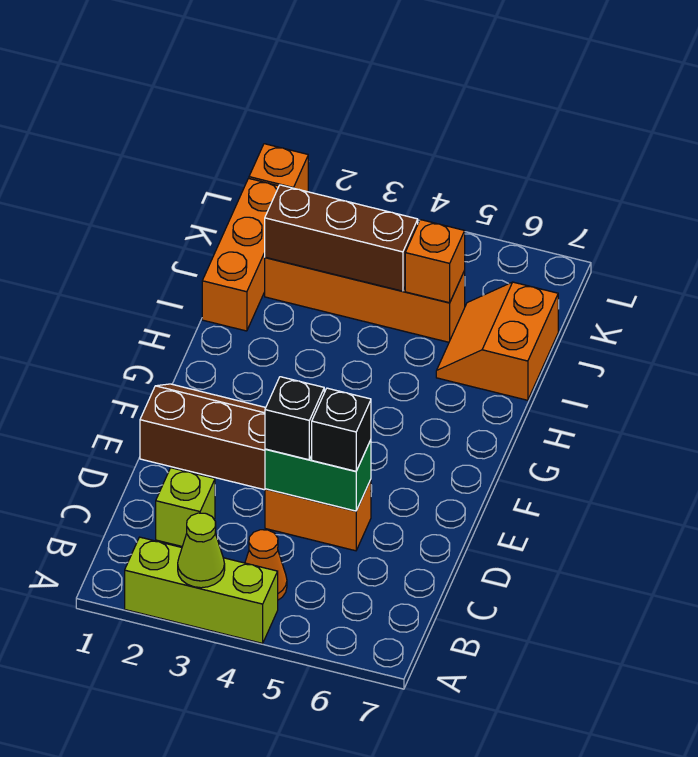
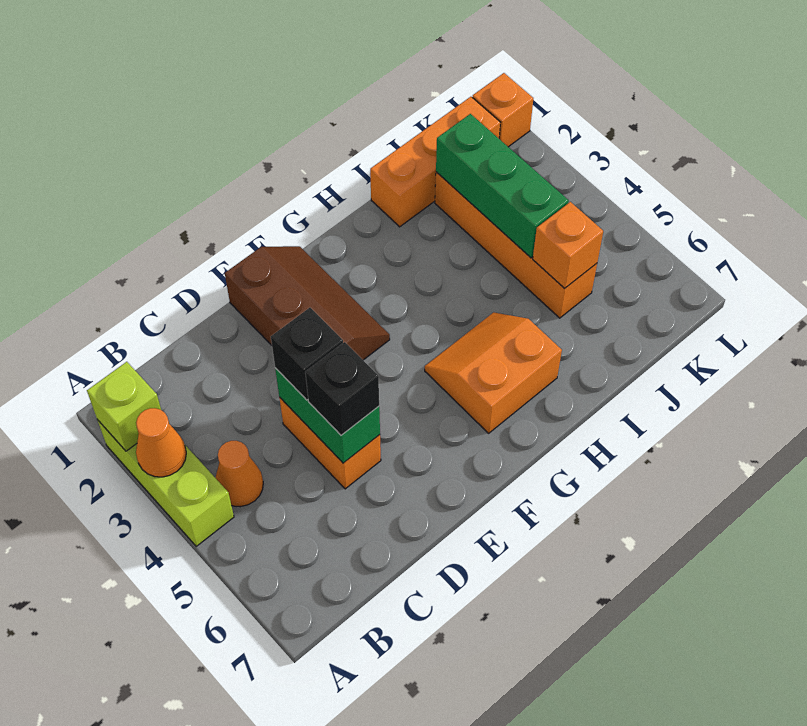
lime cone A3 level 2 -> orange cone A3 level 2
lime brick C2 level 1 -> lime brick A2 level 2
orange slope I6:J7 level 1 top 7 -> orange slope G5:H6 level 1 top 6
brown brick J2:J4 level 2 -> green brick J2:J4 level 2

